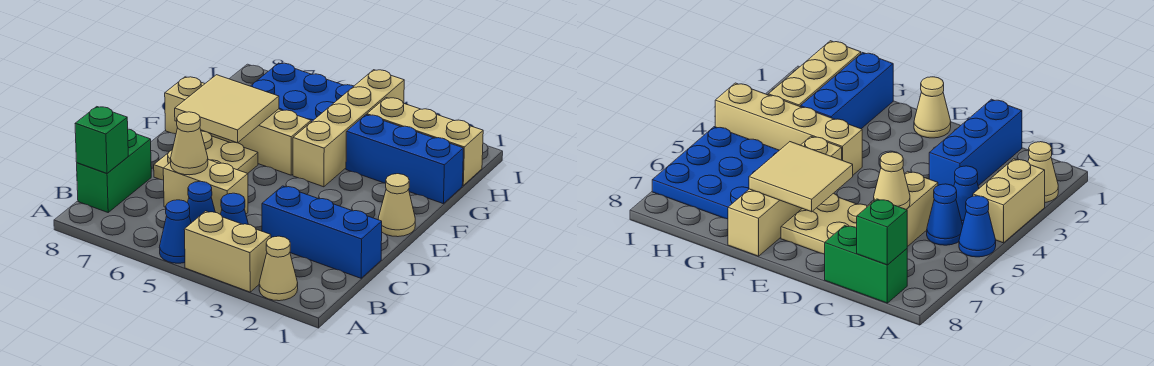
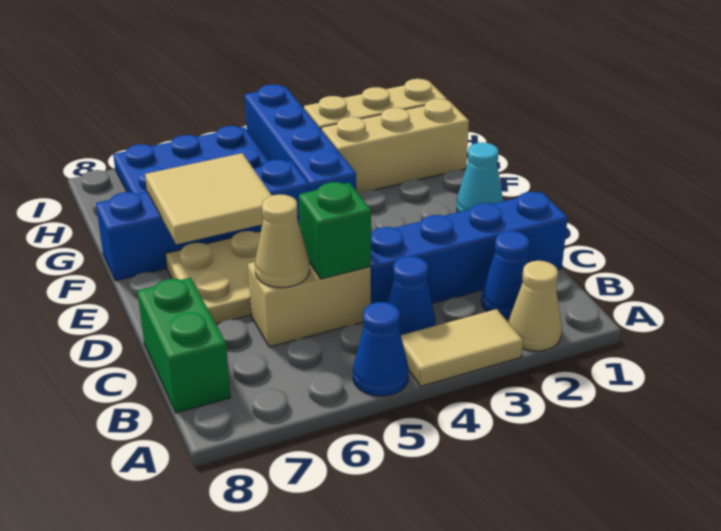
tan brick A3:A4 level 1 -> tan tile A3:A4 level 1
blue cone B5 level 1 -> blue cone B2 level 1
green brick B8 level 2 -> green brick C5 level 2
blue brick C1:C3 level 1 -> blue brick C1:C4 level 1
tan cone E1 level 1 -> cyan cone E1 level 1
tan brick F4:I4 level 1 -> blue brick F4:I4 level 1
tan brick F5:F8 level 1 -> blue brick F5:F8 level 1
blue brick G1:G3 level 1 -> tan brick G1:G3 level 1

